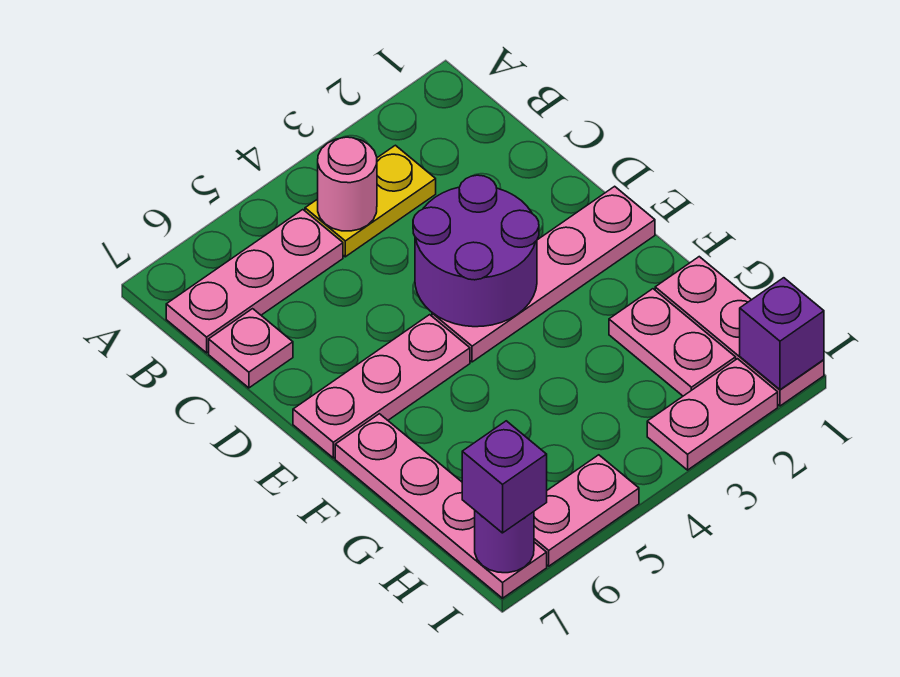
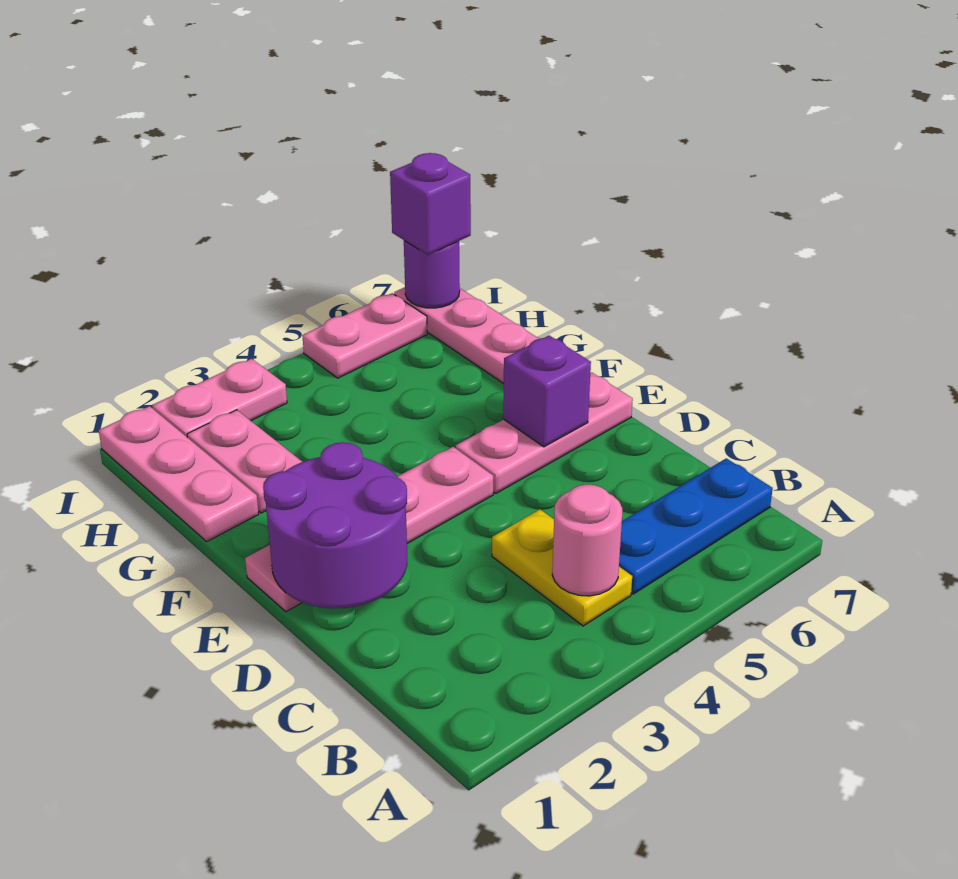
yellow plate B3:B4 level 1 -> yellow plate B4:C4 level 1
pink plate B5:B7 level 1 -> blue plate B5:B7 level 1
pink plate C7 level 1 -> none
purple round brick D3:E4 level 2 -> purple round brick D1:E2 level 2
purple brick I1 level 2 -> purple brick E6 level 2

